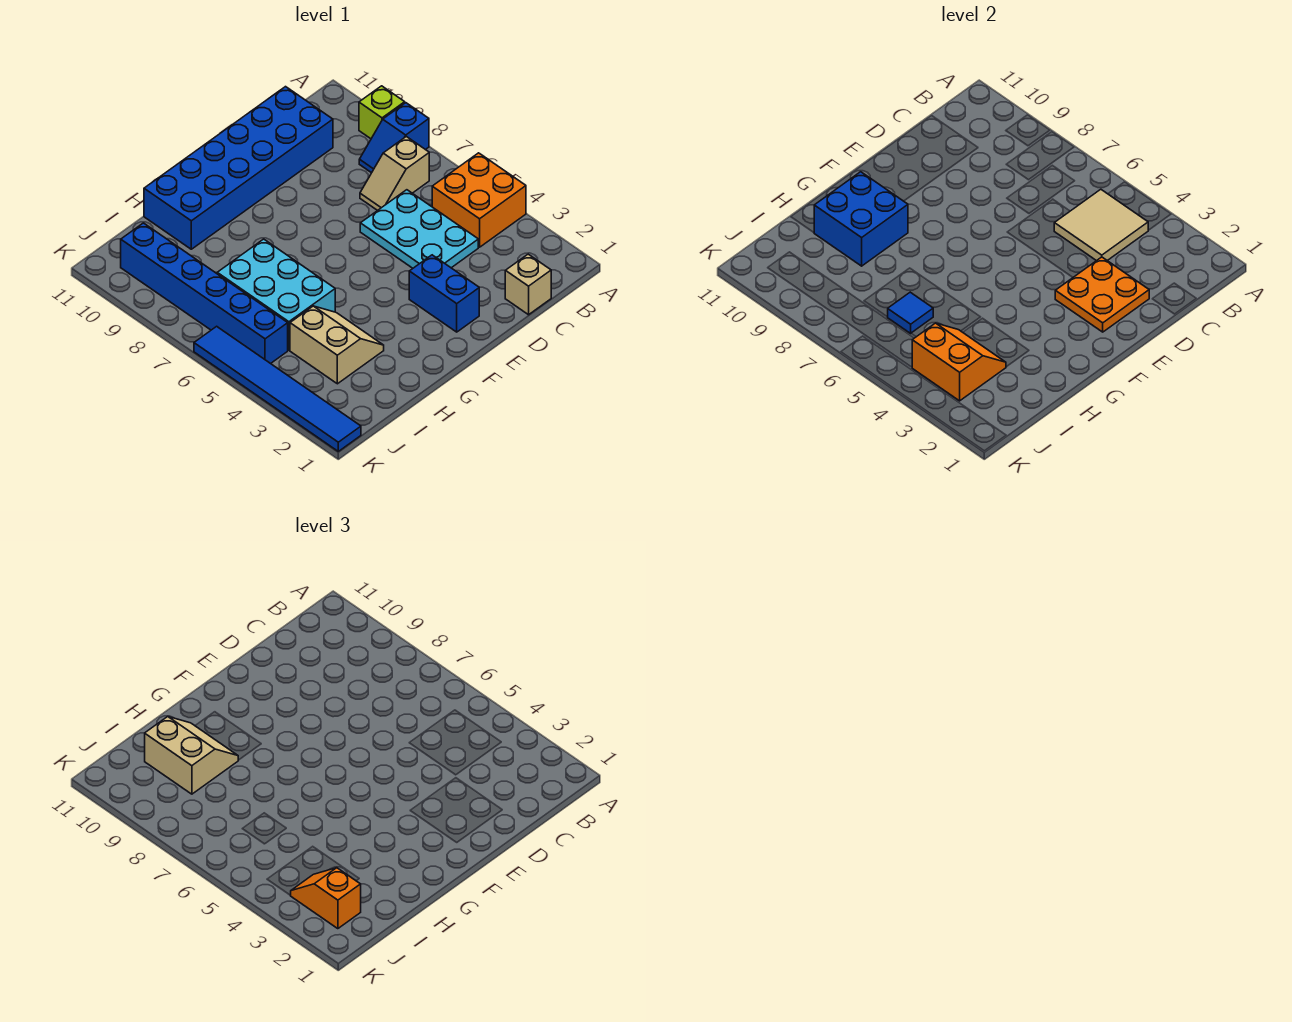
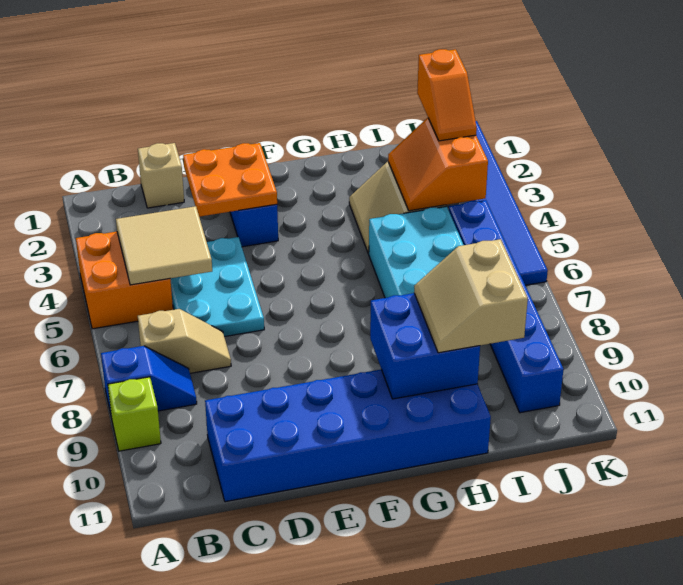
blue tile I6 level 2 -> none

